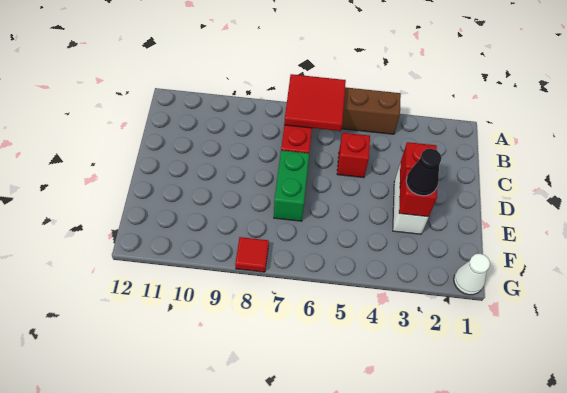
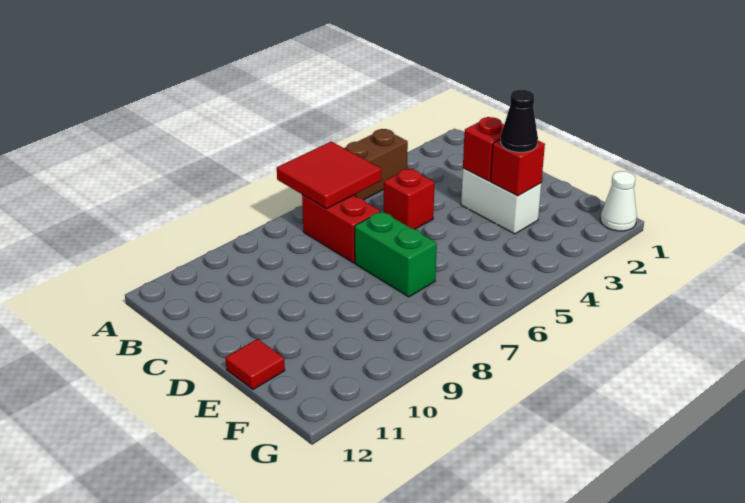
red tile G8 level 1 -> red tile E12 level 1

